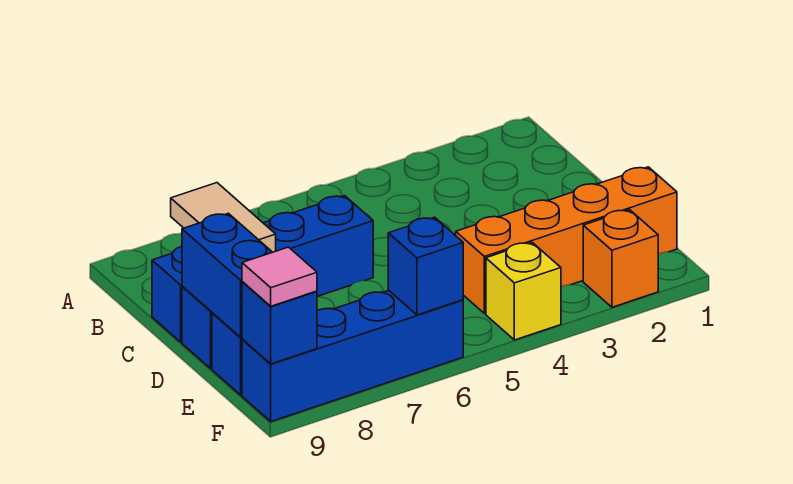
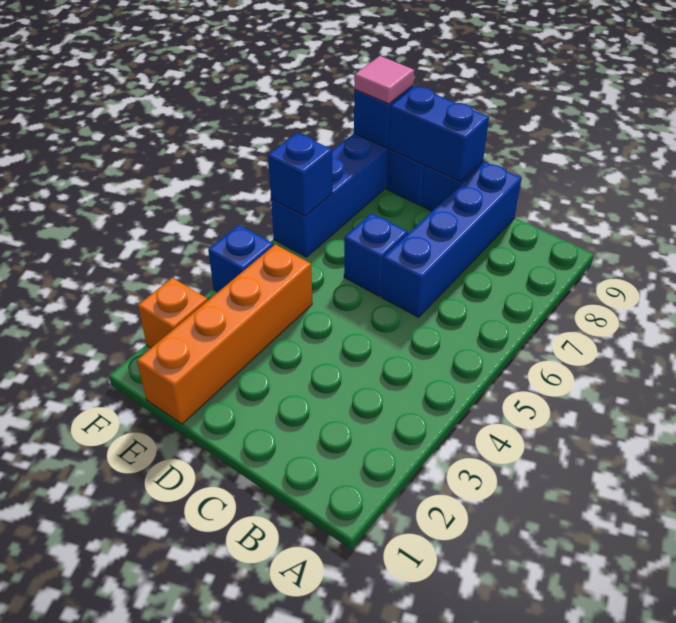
tan tile B8:C8 level 2 -> none
none -> blue brick D6 level 1
yellow brick F4 level 1 -> blue brick F4 level 1

